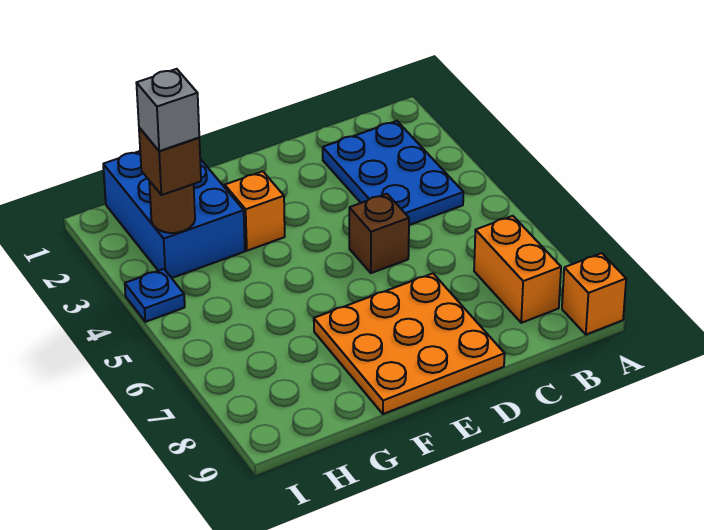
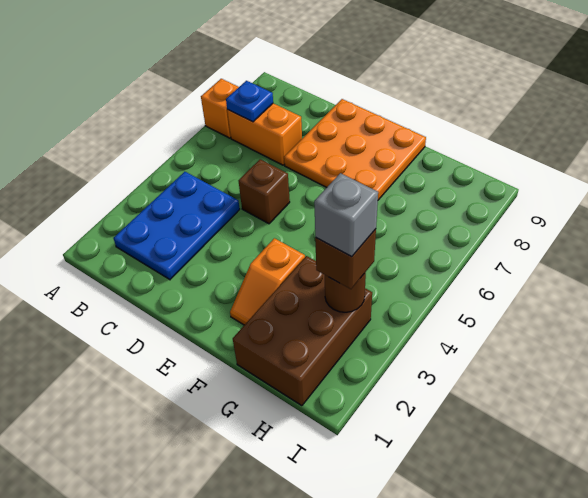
orange brick A9 level 1 -> orange brick A7 level 1
orange brick B7:B8 level 1 -> orange brick B7:C7 level 1
blue brick G1:H3 level 1 -> brown brick G1:H3 level 1
blue plate I4 level 1 -> blue plate B7 level 2

